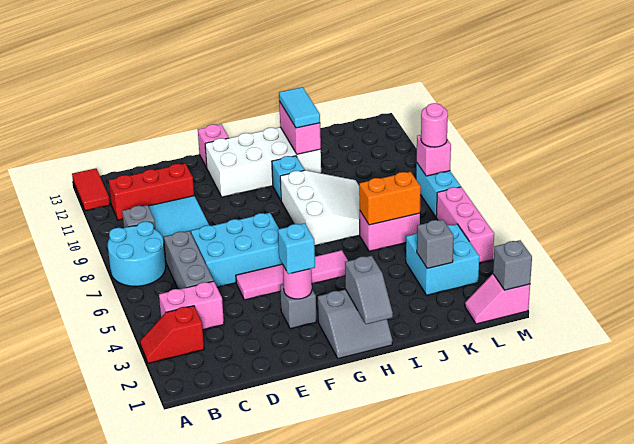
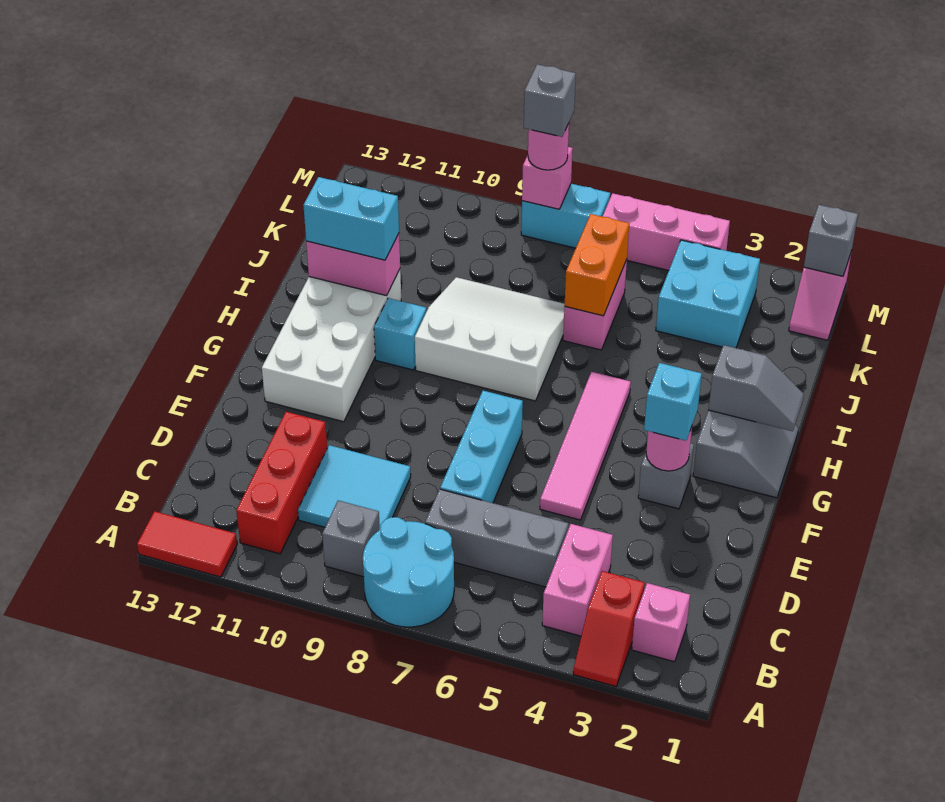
cyan brick D6:F7 level 1 -> cyan brick D7:F7 level 1
pink brick F13 level 1 -> pink brick B2 level 1
cyan tile I11:I12 level 3 -> cyan brick I11:I12 level 3
grey brick K3 level 2 -> grey brick M8 level 4

